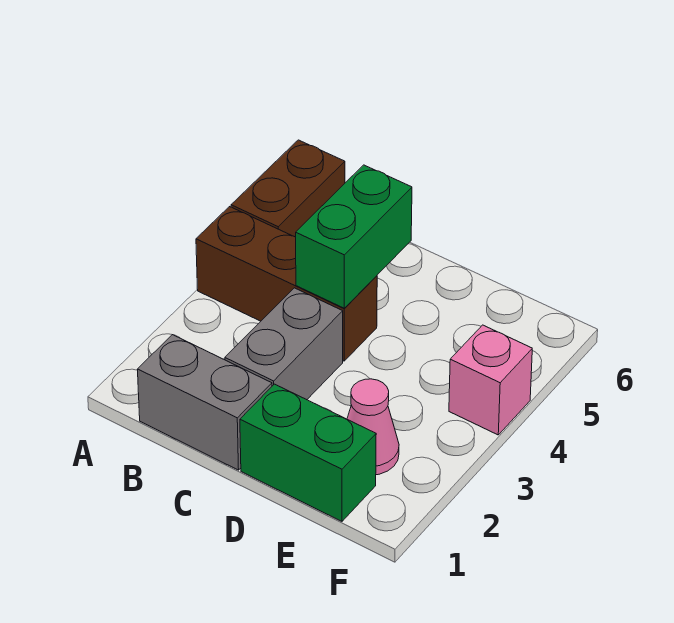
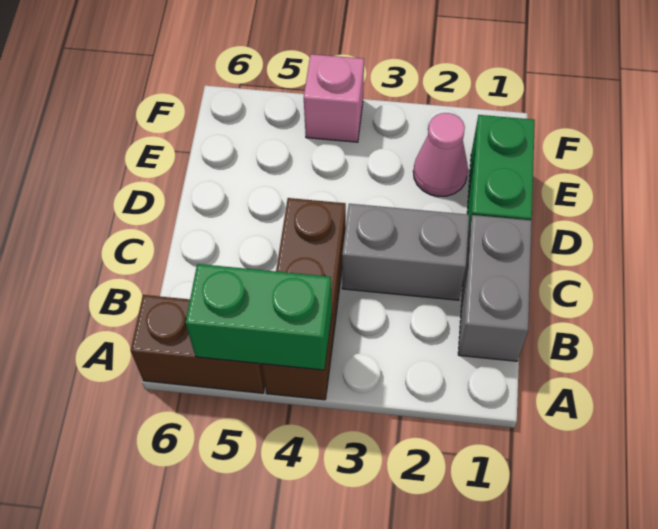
green brick C4:C5 level 2 -> green brick A4:A5 level 2

